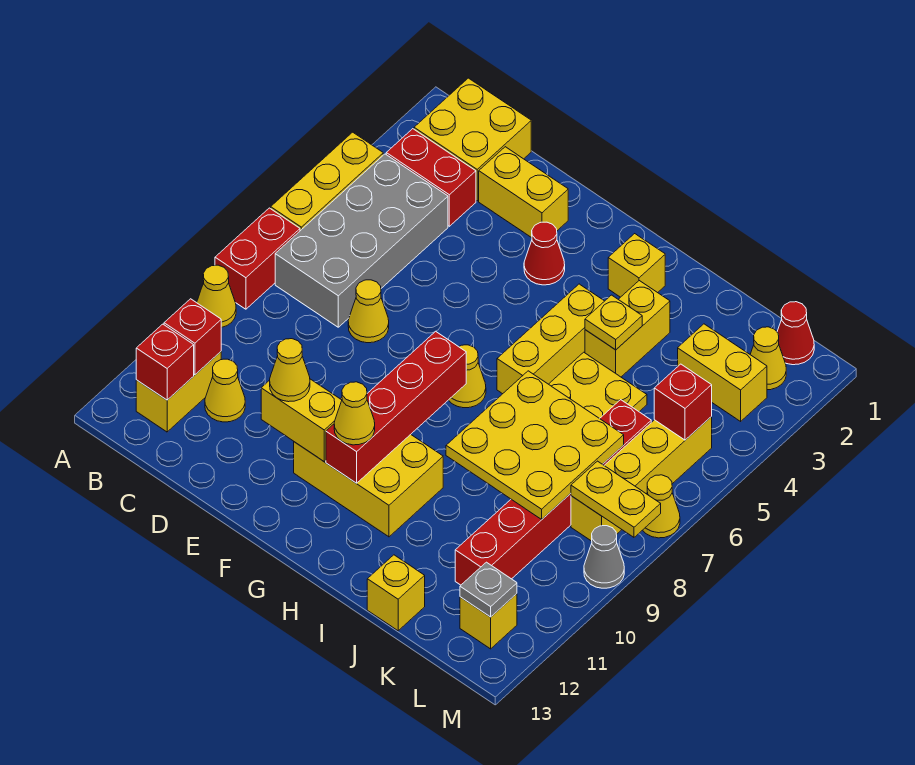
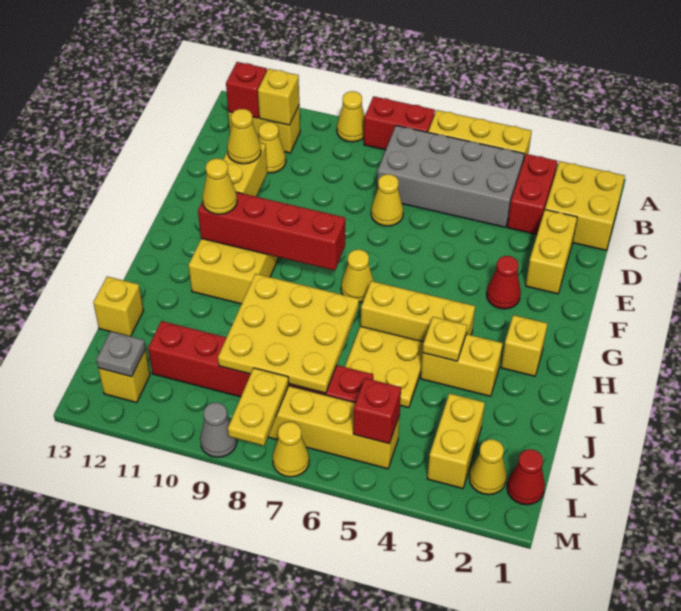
red brick B11 level 2 -> yellow brick B11 level 2

